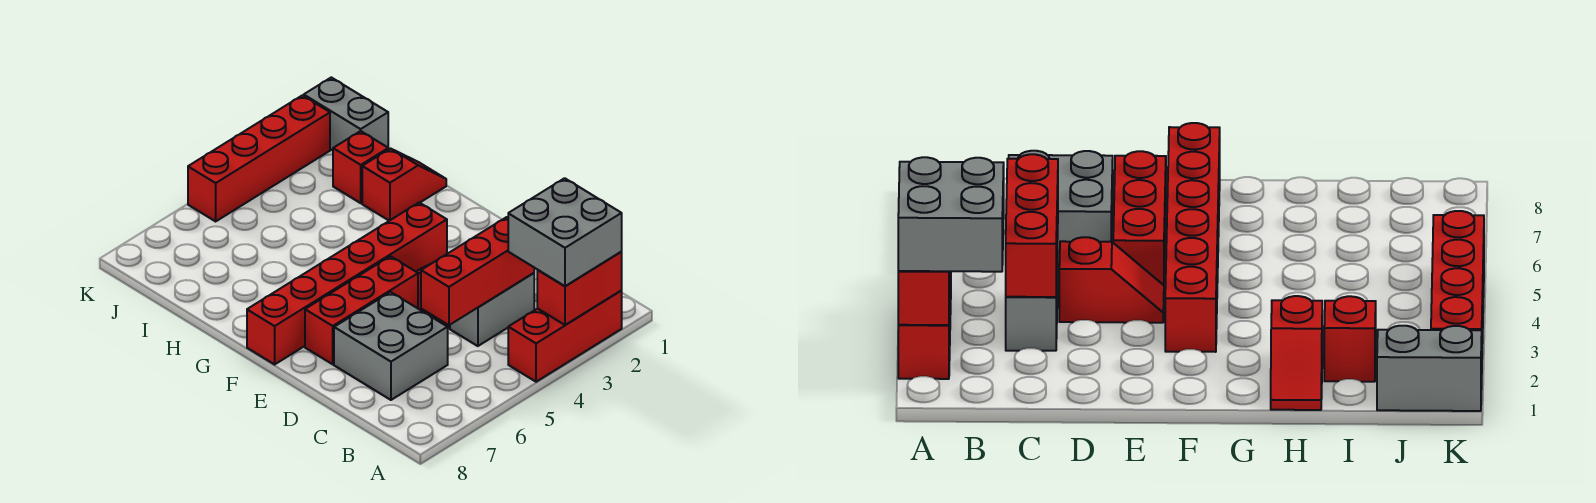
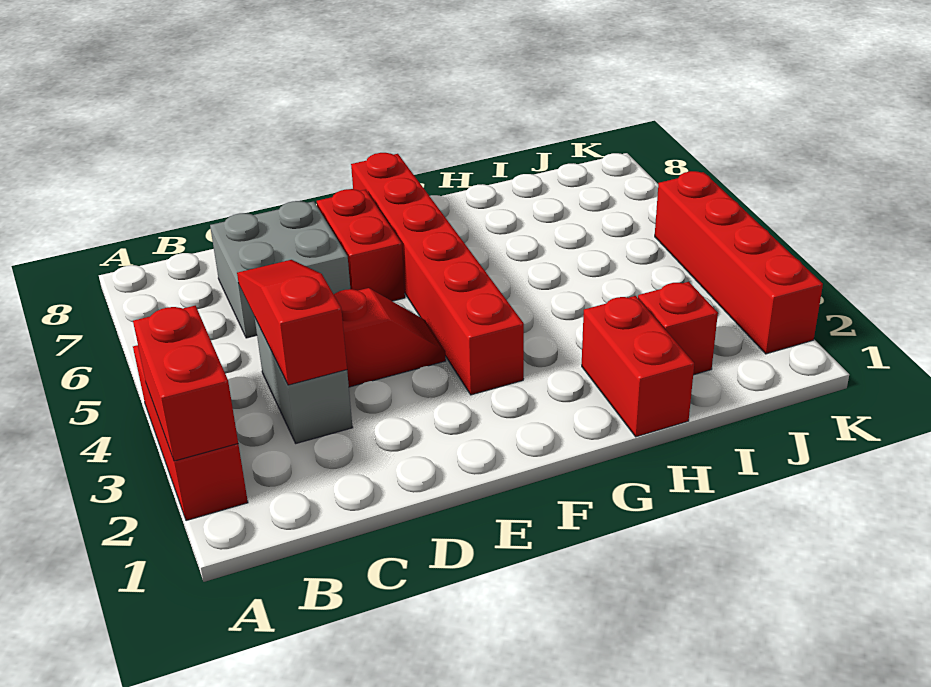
grey brick A2:B3 level 3 -> none
red brick C3:C5 level 2 -> red slope C3:C5 level 2 top 3
red brick E5:E7 level 1 -> red brick E6:E7 level 1
red slope H1:H2 level 1 top 2 -> red brick H1:H2 level 1
grey brick J1:K1 level 1 -> none

